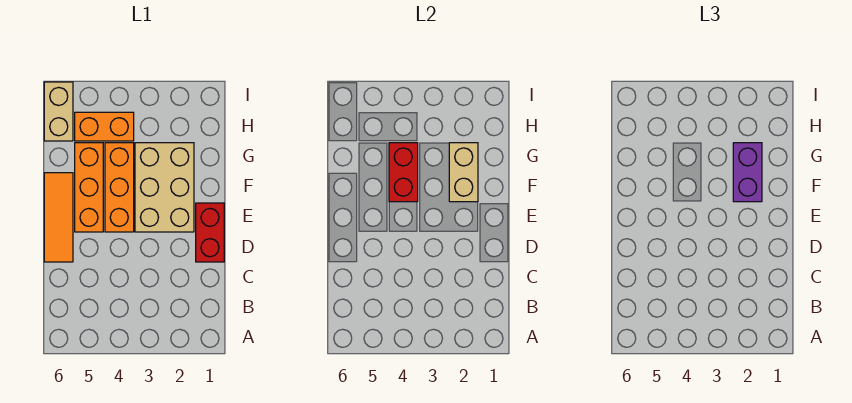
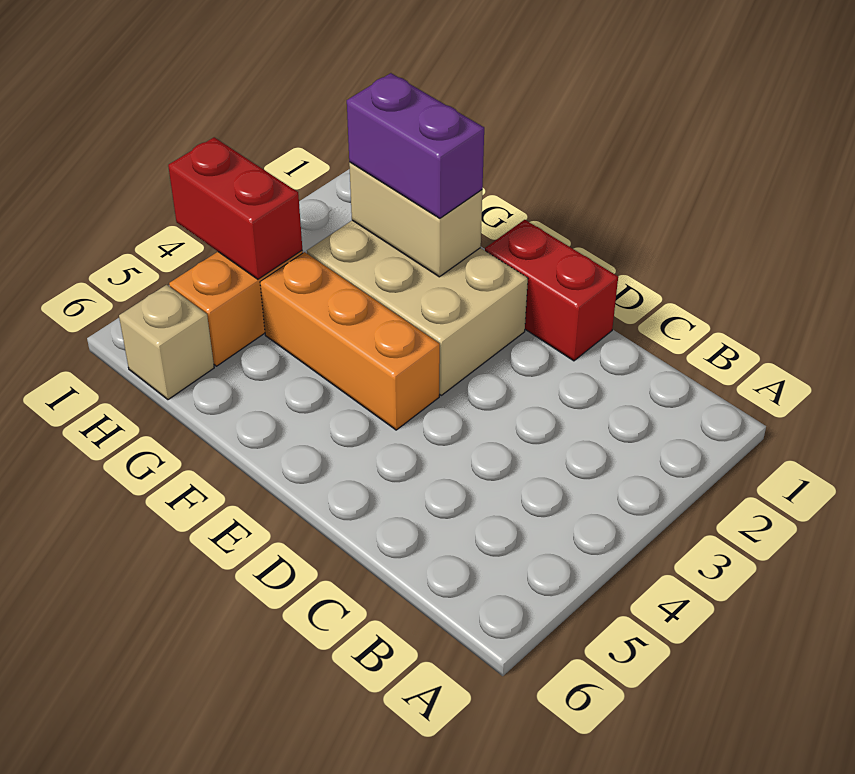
orange tile D6:F6 level 1 -> none
orange brick E5:G5 level 1 -> none
red brick F4:G4 level 2 -> red brick H4:I4 level 2
tan brick H6:I6 level 1 -> tan brick H6 level 1

